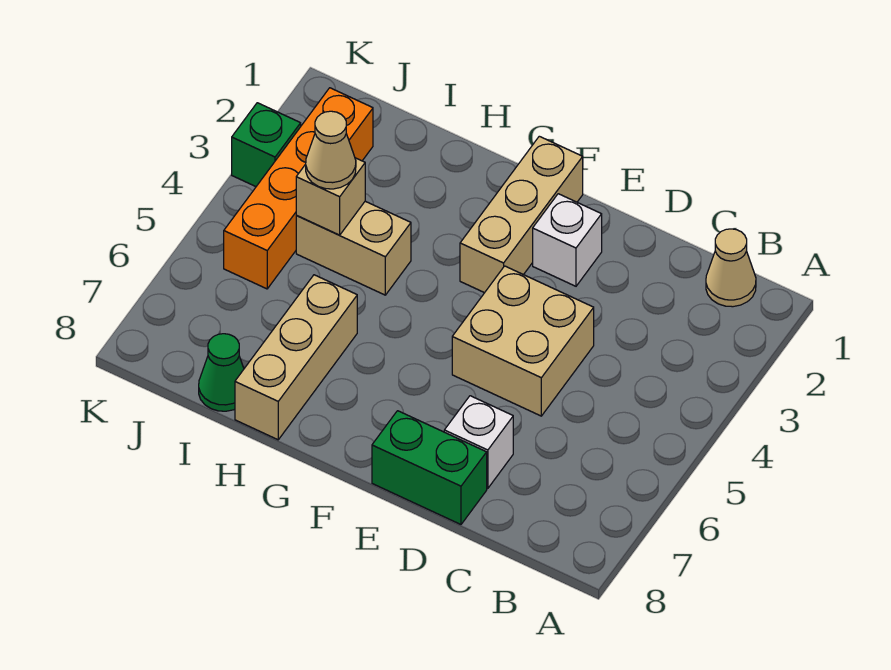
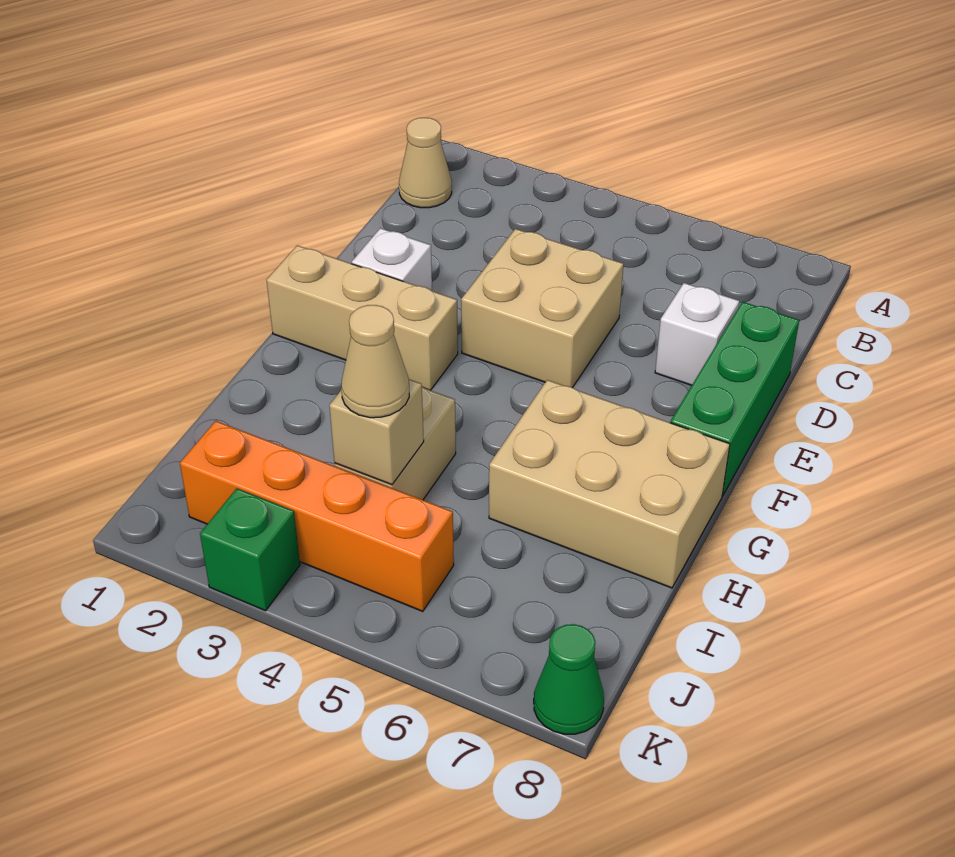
green brick D8:E8 level 1 -> green brick D8:F8 level 1
tan brick H6:H8 level 1 -> tan brick G6:H8 level 1
green cone I8 level 1 -> green cone K8 level 1

